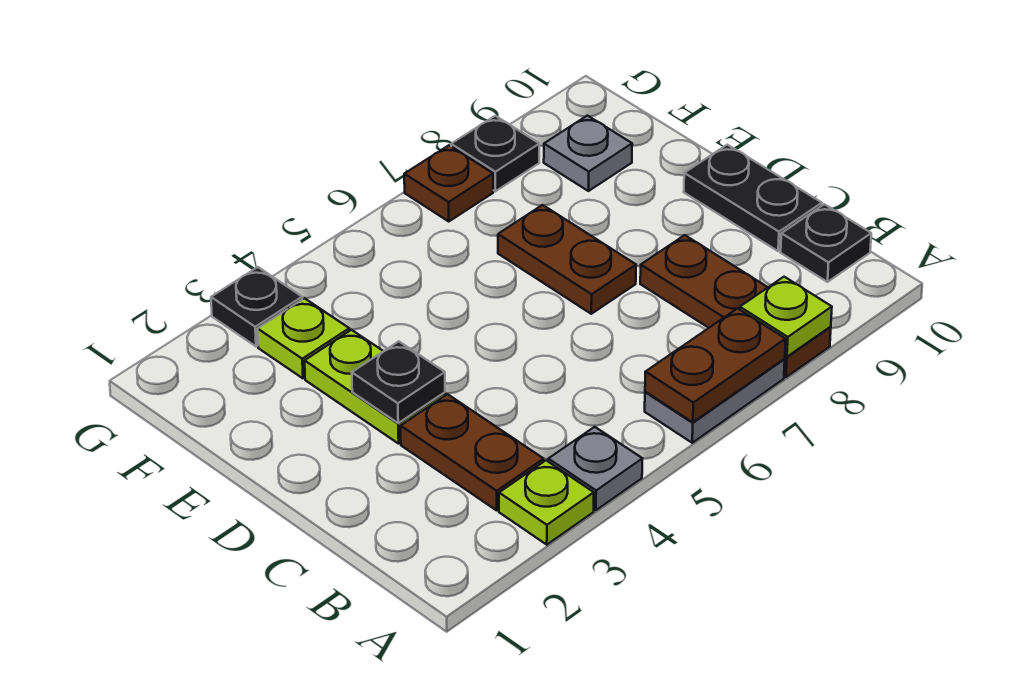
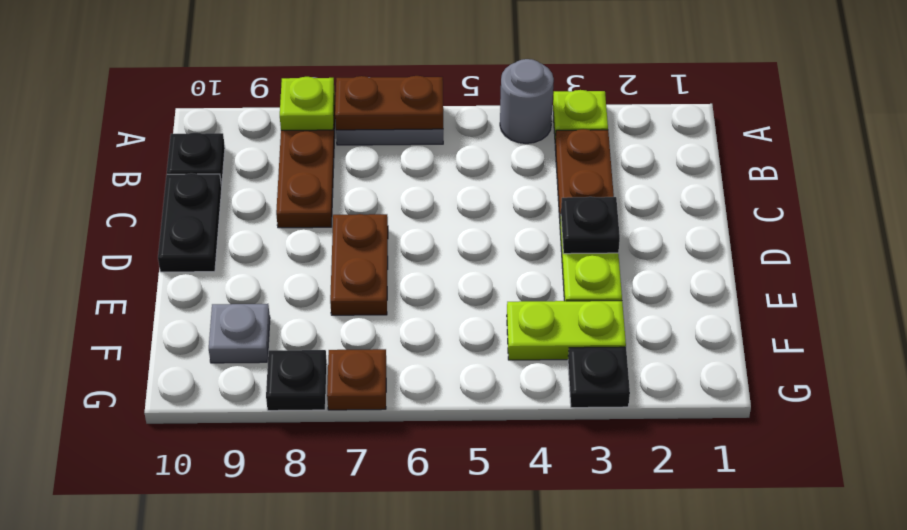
grey plate A4 level 1 -> grey round brick A4 level 1
lime plate F3 level 1 -> lime plate F3:F4 level 1

